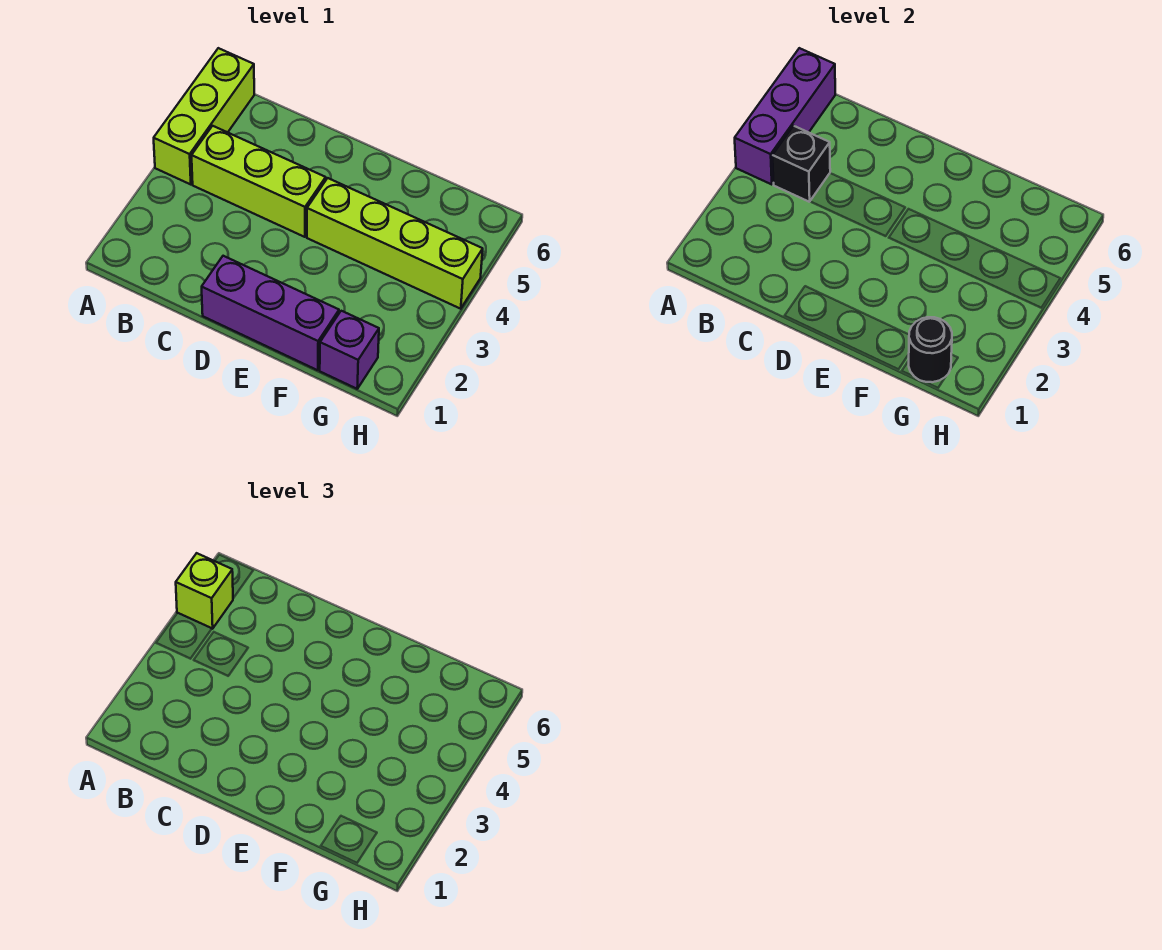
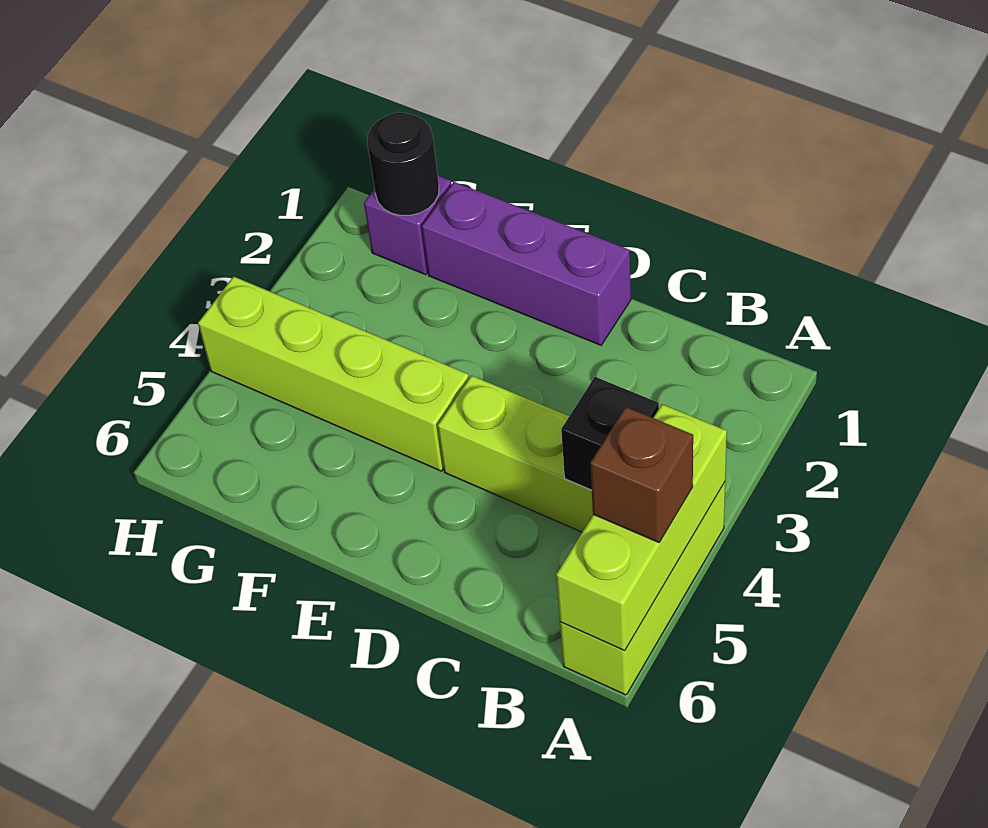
purple brick A4:A6 level 2 -> lime brick A4:A6 level 2
lime brick A5 level 3 -> brown brick A5 level 3

